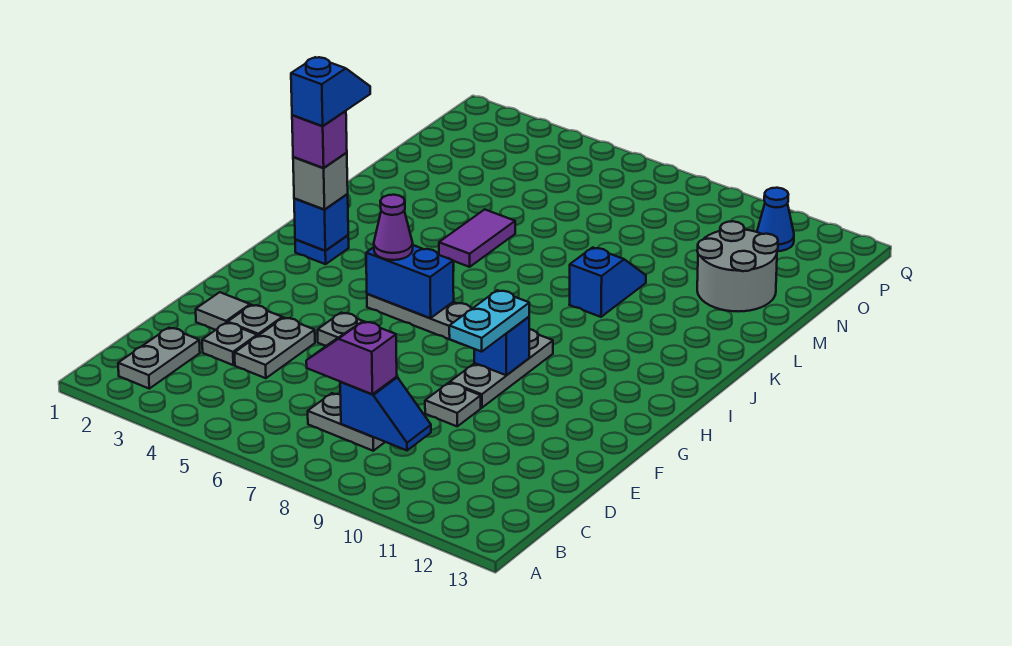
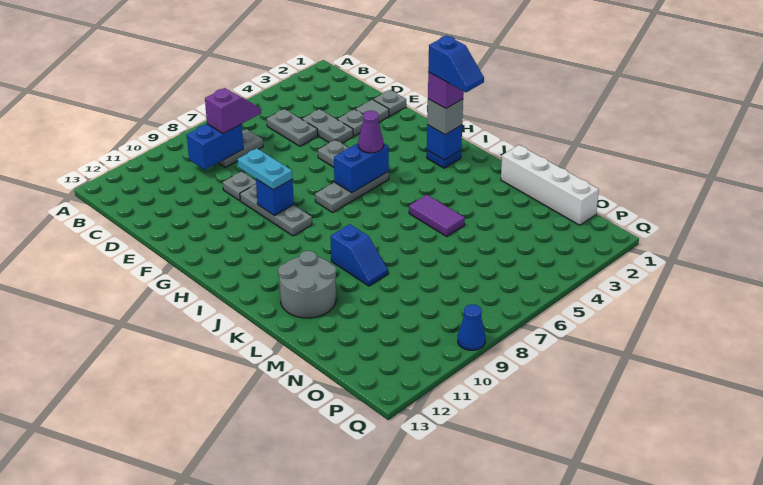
grey plate B2:C2 level 1 -> grey plate C5:D5 level 1
blue slope C8:C9 level 2 top 8 -> blue brick C8:C9 level 2
grey plate D3 level 1 -> grey plate E1 level 1
none -> white brick L1:O1 level 1
grey round brick M11:N12 level 1 -> grey round brick K11:L12 level 1
blue cone P11 level 1 -> blue cone Q9 level 1

